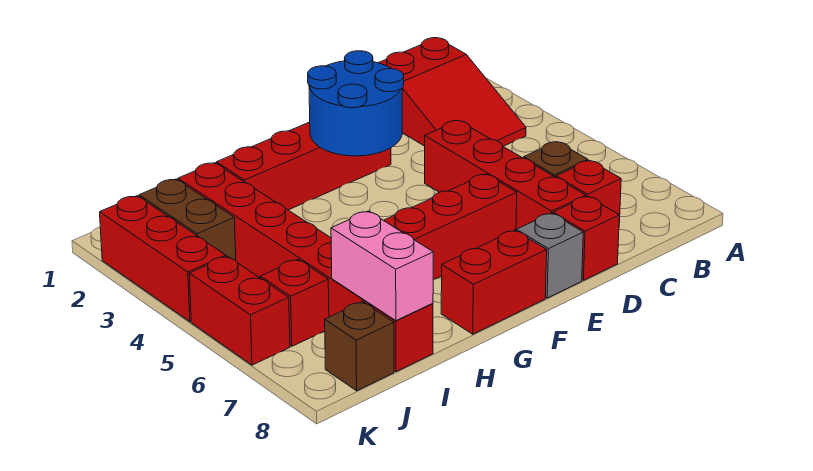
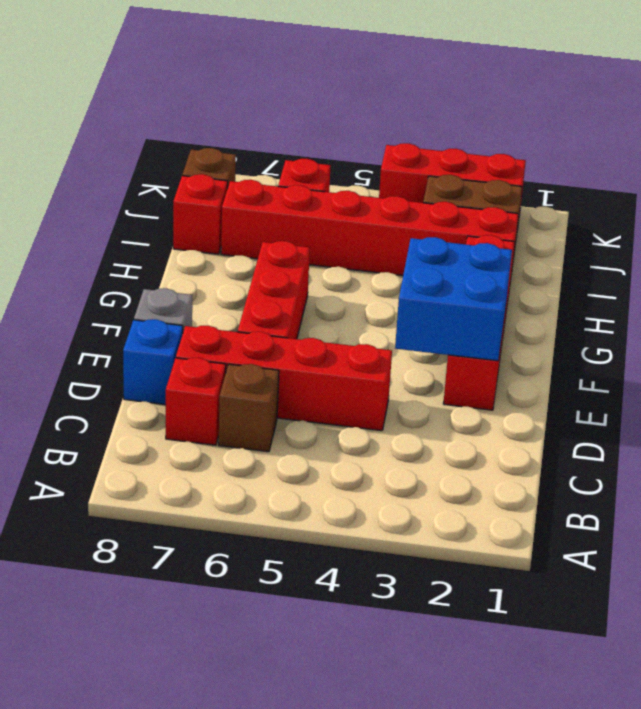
red slope B1:C3 level 1 top 1 -> none
red brick D8 level 1 -> blue brick D8 level 1
blue round brick E2:F3 level 2 -> blue brick E2:F3 level 2
red brick F8:G8 level 1 -> none
pink brick I7:I8 level 2 -> none
red brick K5:K6 level 1 -> none

